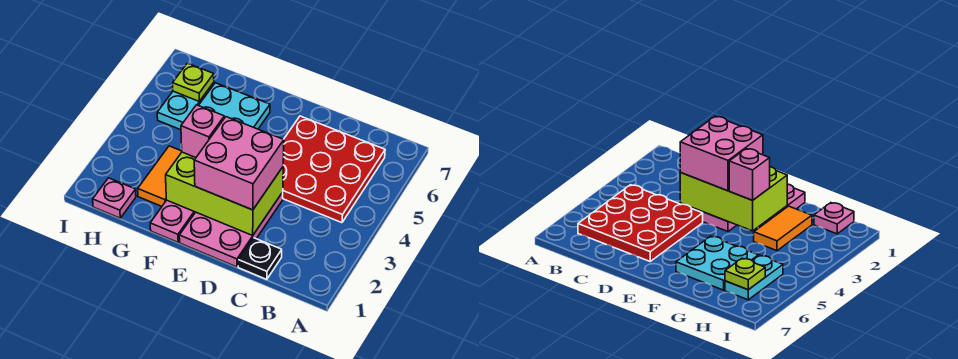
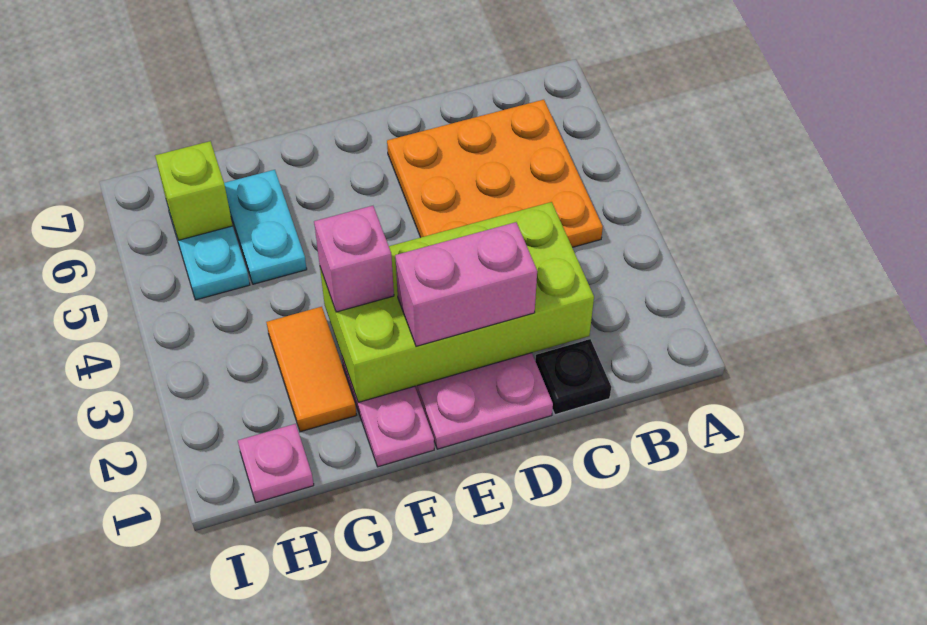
red plate B4:D6 level 1 -> orange plate B4:D6 level 1
lime brick D2:F3 level 2 -> lime brick C2:F3 level 2
pink brick D2:E3 level 3 -> pink brick D2:E2 level 3
cyan plate F5:G6 level 1 -> cyan plate G5:G6 level 1
lime plate H6 level 2 -> lime brick H6 level 2

